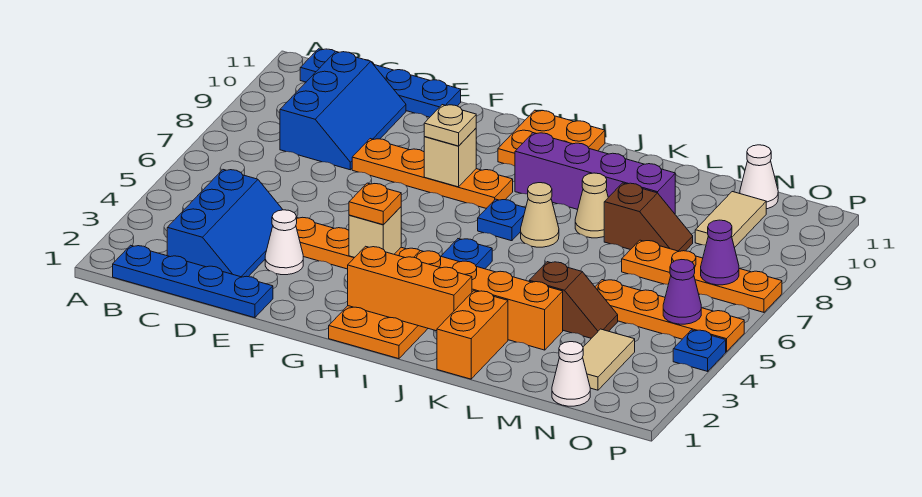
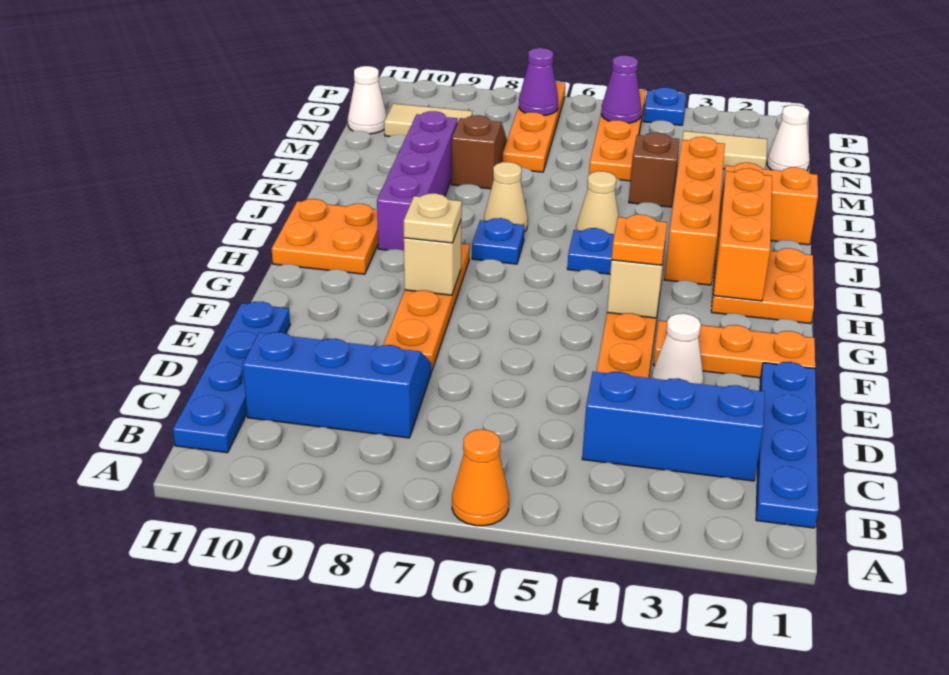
none -> orange cone A6 level 1
none -> orange plate F1:F3 level 1
tan cone K8 level 1 -> tan cone J5 level 1

